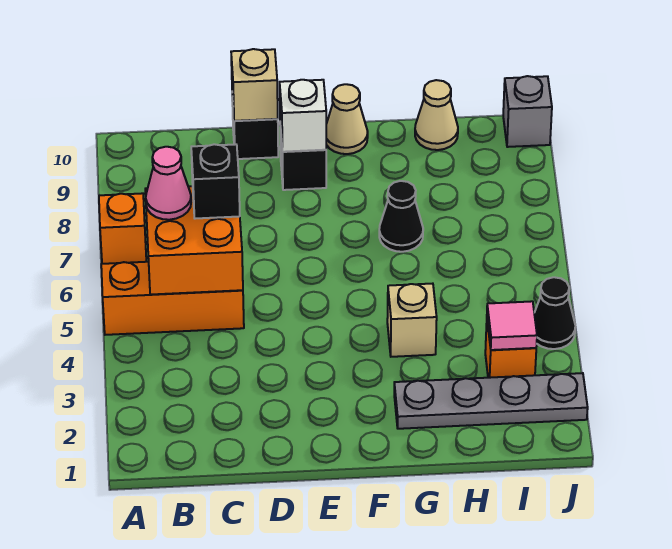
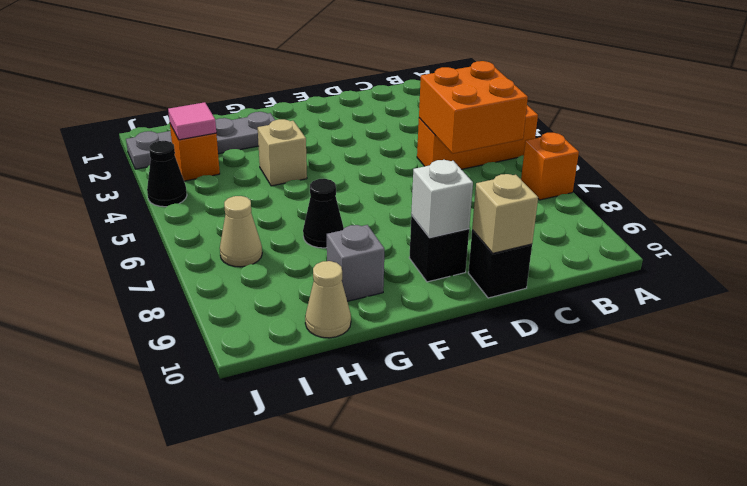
pink cone B6 level 3 -> none
black brick C6 level 3 -> none
tan cone F10 level 1 -> tan cone I7 level 1
grey brick J10 level 1 -> grey brick G9 level 1

